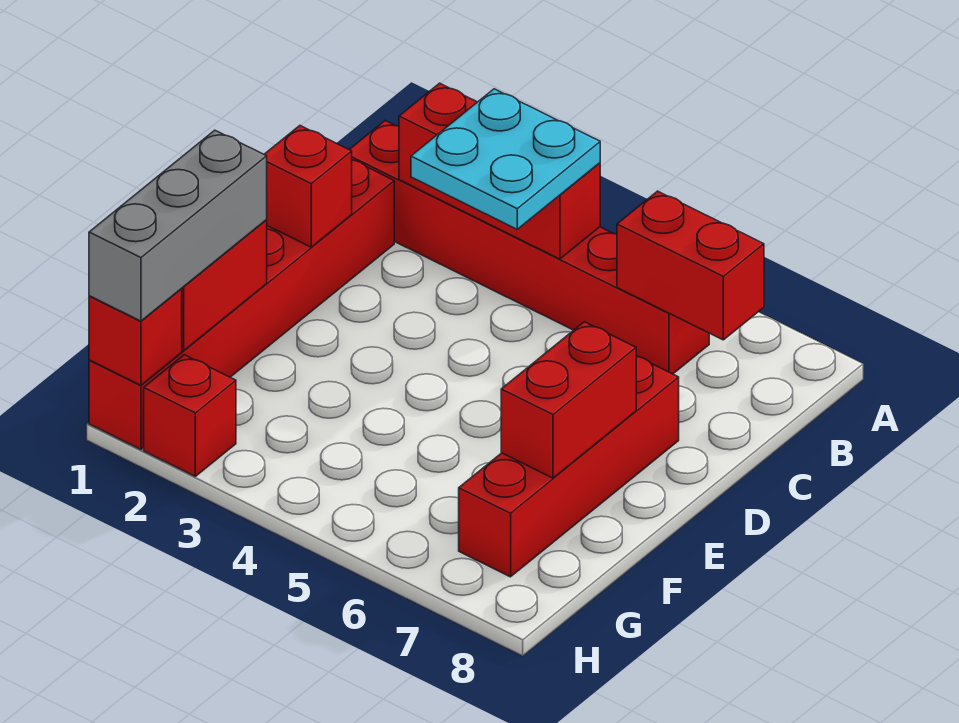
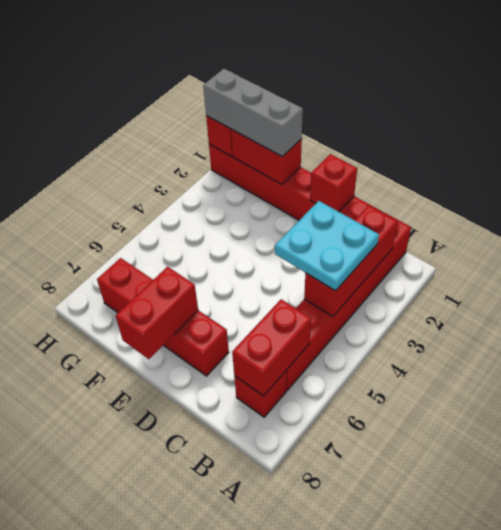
red brick E7:F7 level 2 -> red brick E7:E8 level 2
red brick H2 level 1 -> red brick B7 level 1

